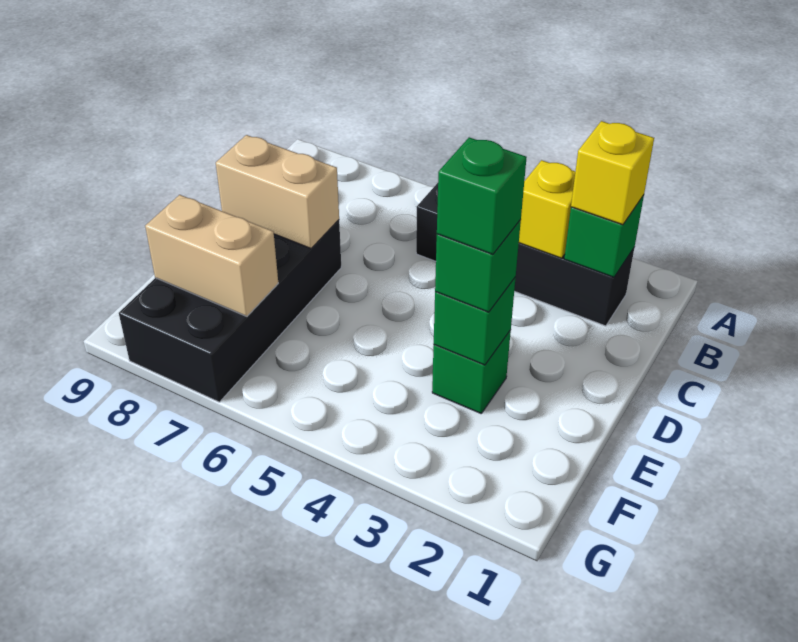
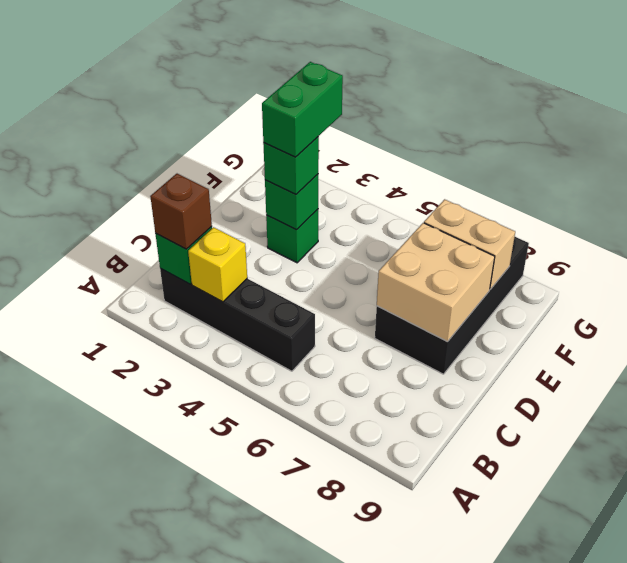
yellow brick B2 level 3 -> brown brick B2 level 3
tan brick D7:D8 level 2 -> tan brick D7:E8 level 2
green brick E3 level 4 -> green brick E3:F3 level 4

